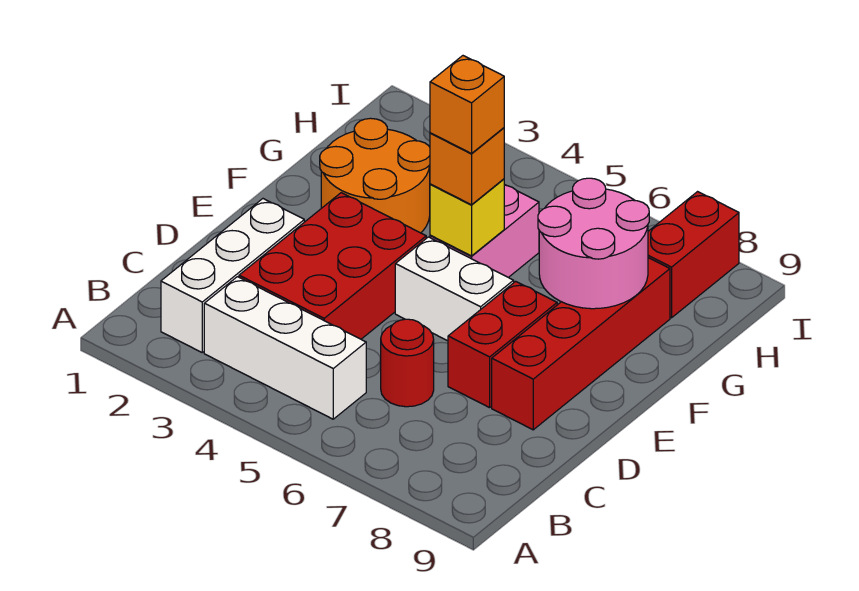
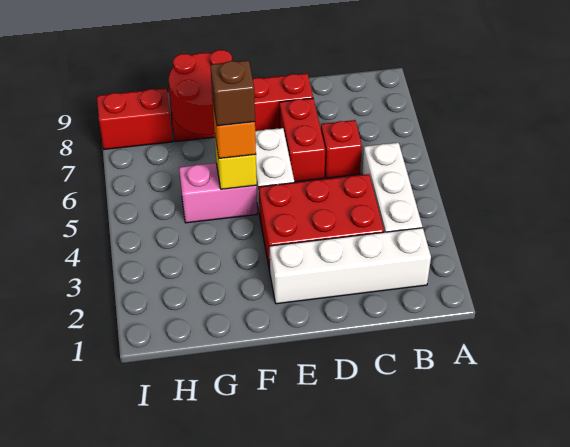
white brick B2:D2 level 1 -> white brick B2:E2 level 1
red round brick C6 level 1 -> red brick C6 level 1
red brick D7:E7 level 1 -> red brick D6:D7 level 1
orange round brick F2:G3 level 1 -> none
orange brick F5 level 4 -> brown brick F5 level 4
pink round brick F7:G8 level 2 -> red round brick F7:G8 level 2

